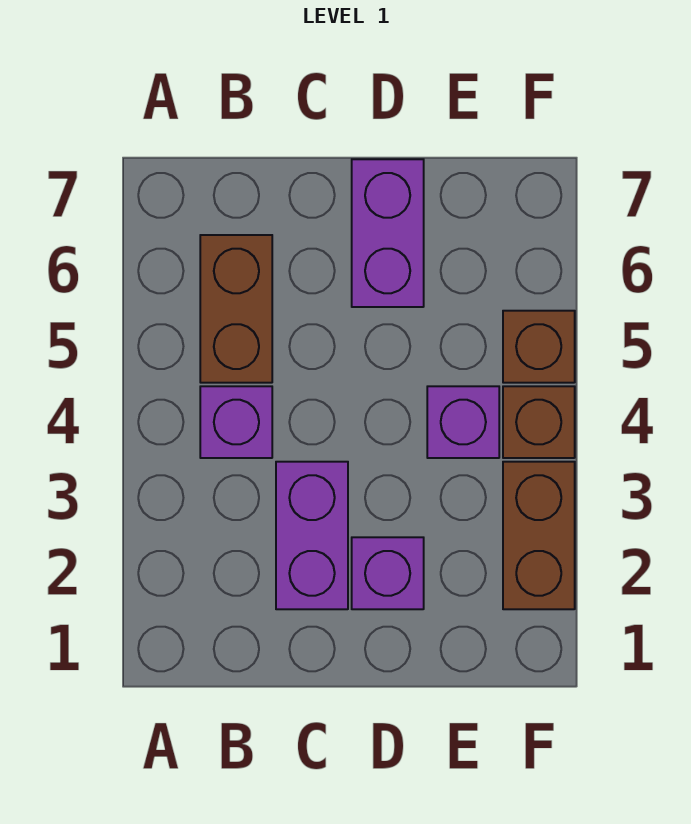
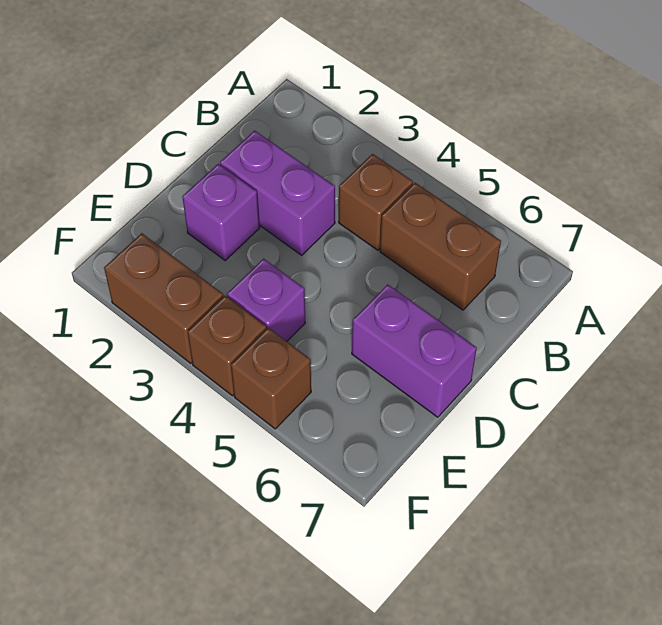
purple brick B4 level 1 -> brown brick B4 level 1

